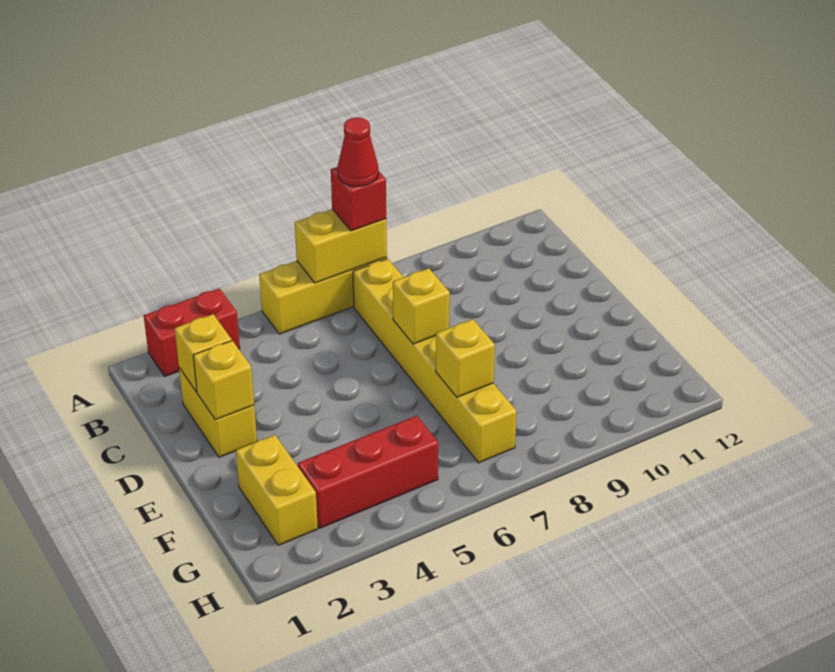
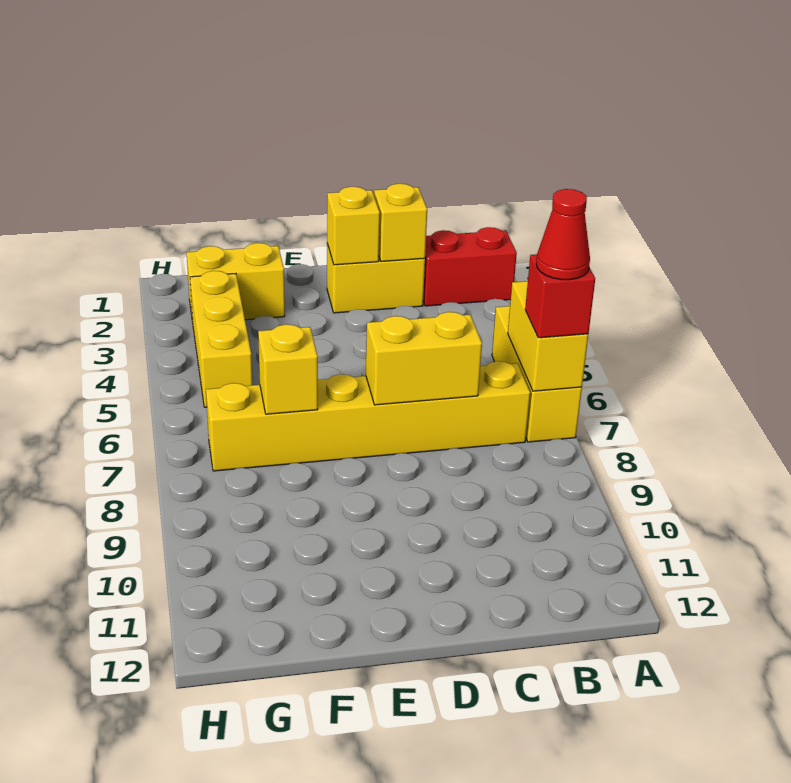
red brick A2:A3 level 1 -> red brick A2:B2 level 1
yellow brick D7 level 2 -> yellow brick C7:D7 level 2
red brick G3:G5 level 1 -> yellow brick G3:G5 level 1

